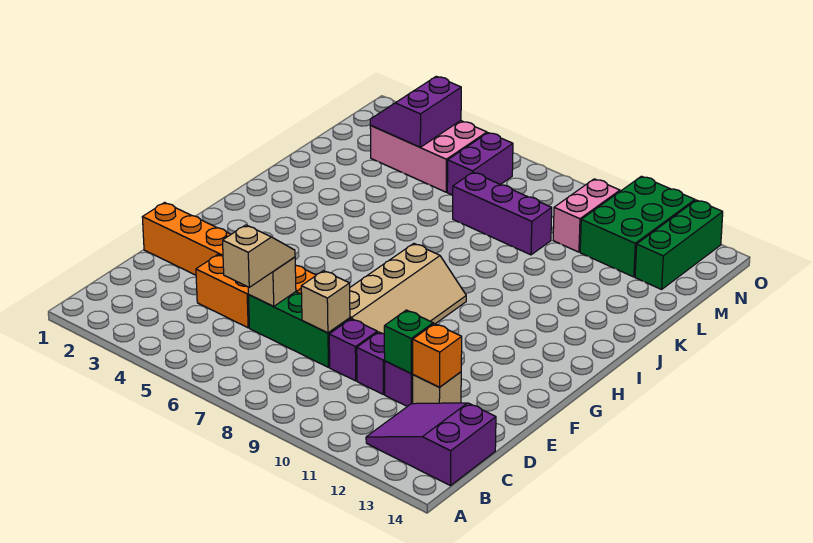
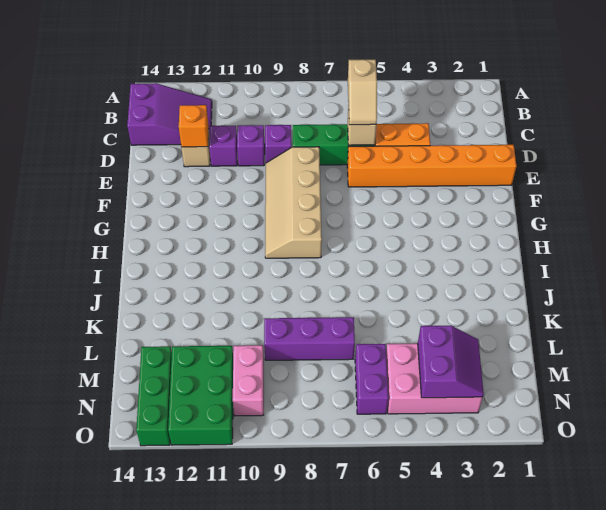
tan brick D8 level 2 -> none
green brick D11 level 2 -> none

